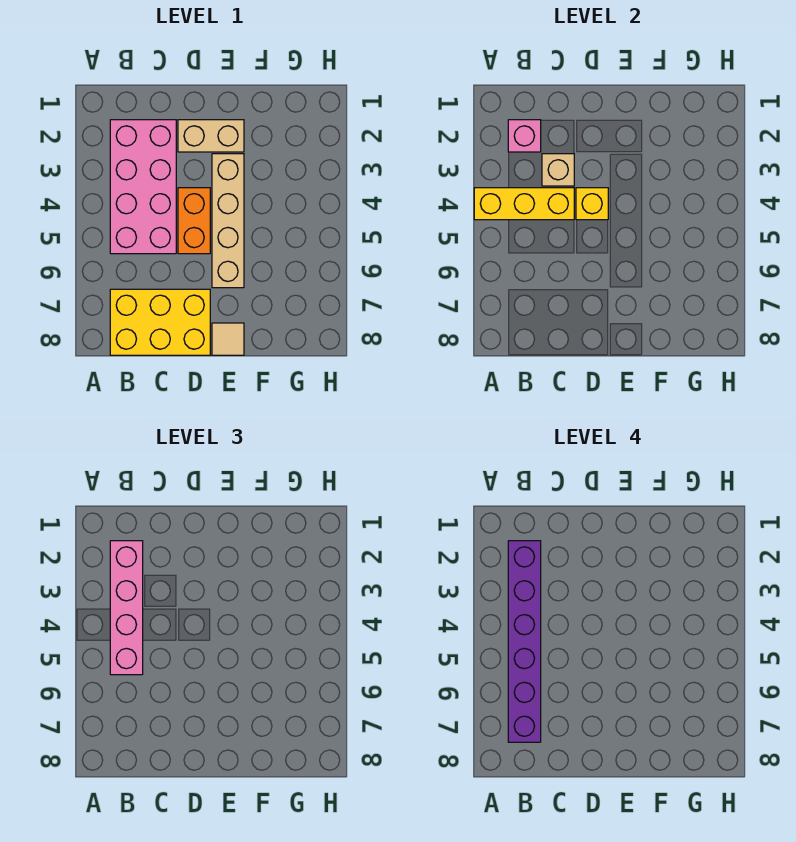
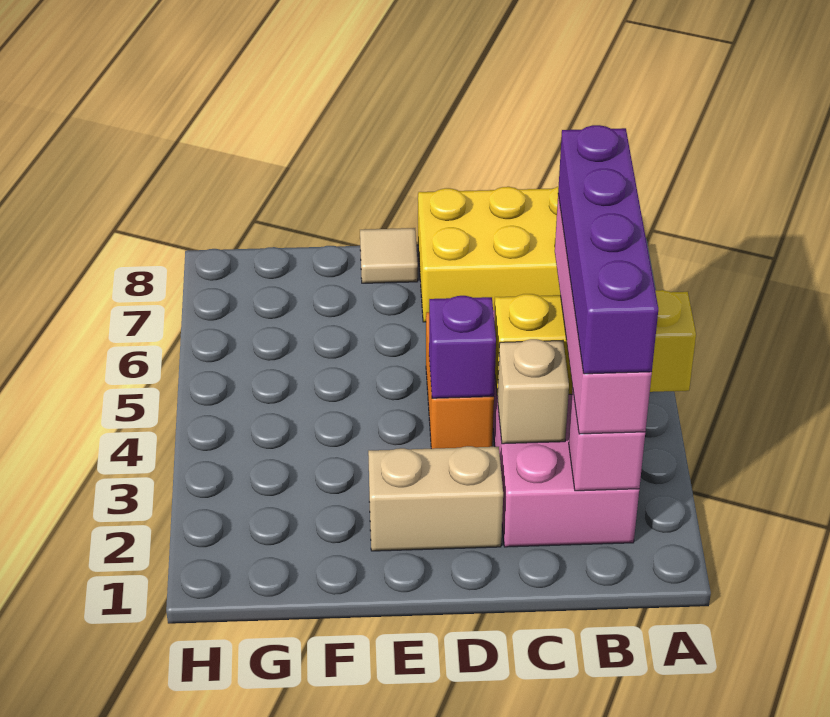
purple brick B2:B7 level 4 -> purple brick B2:B5 level 4
yellow brick D4 level 2 -> purple brick D4 level 2
tan brick E3:E6 level 1 -> none

